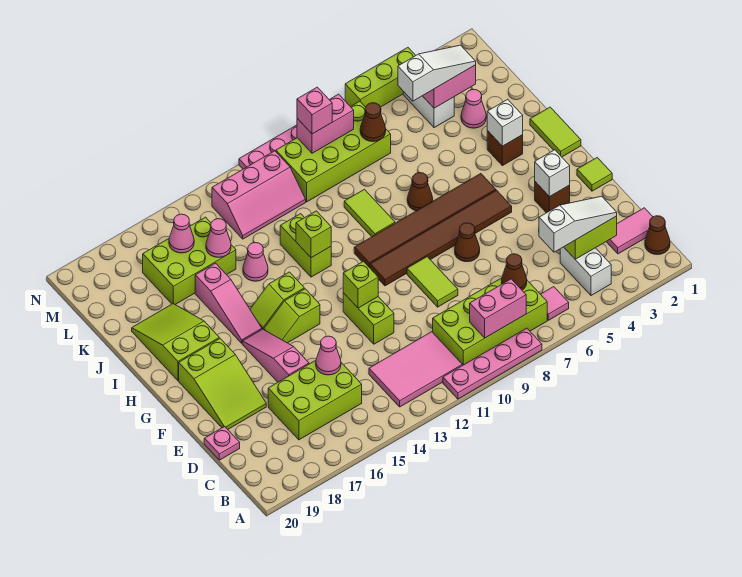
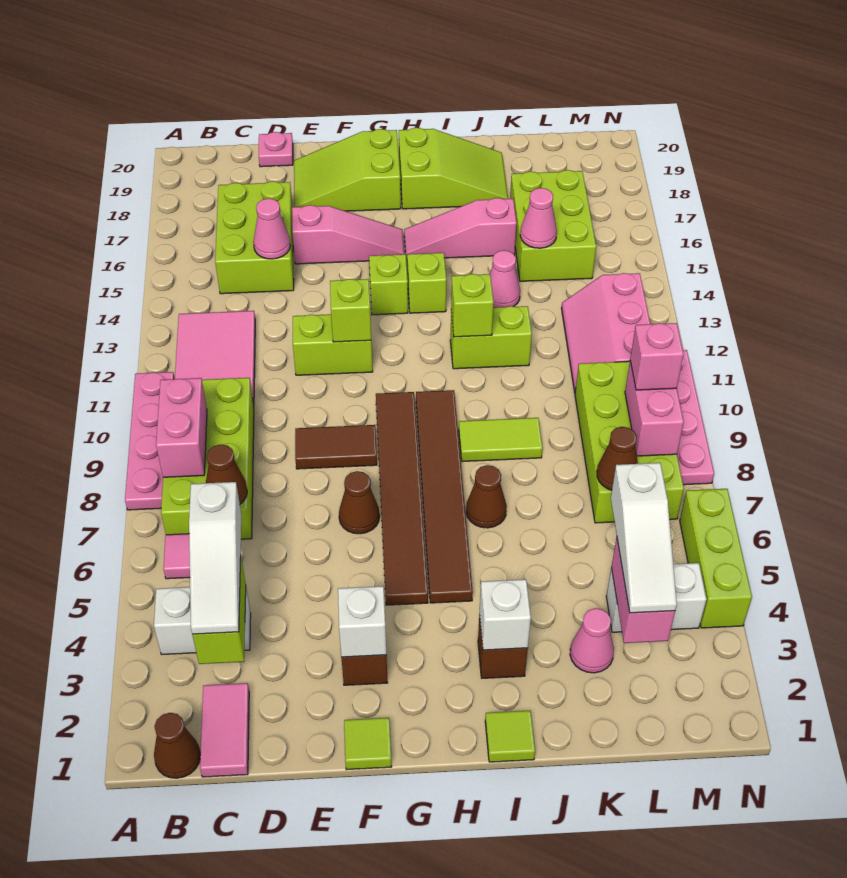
lime tile E9:F9 level 1 -> brown tile E9:F9 level 1
lime tile H1:I1 level 1 -> lime tile I1 level 1
pink cone L16 level 2 -> none

